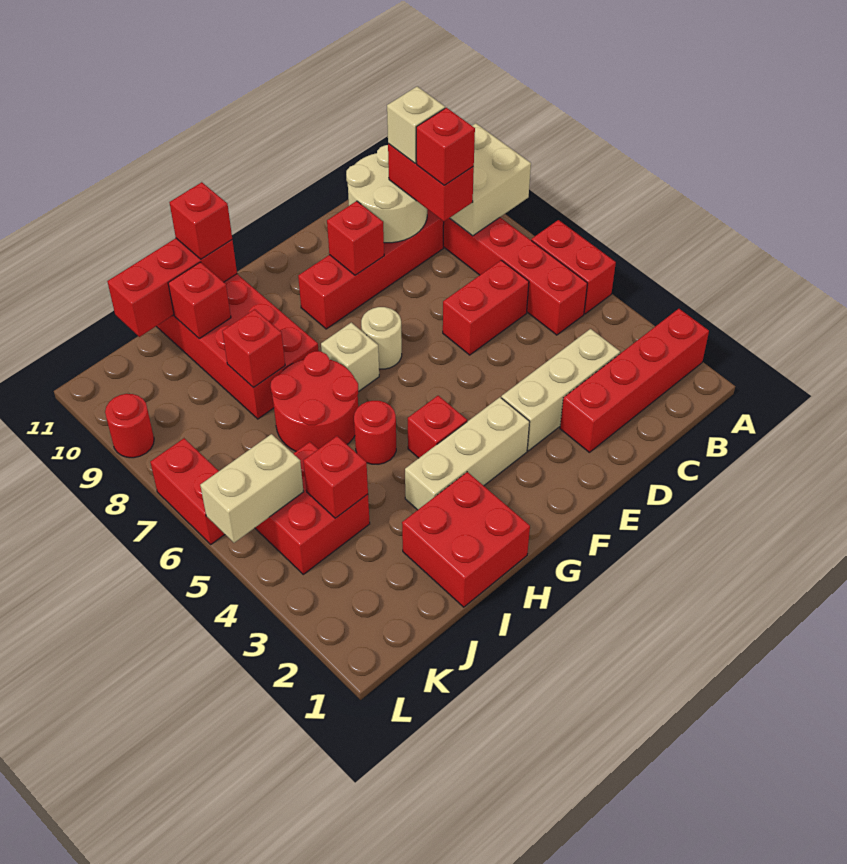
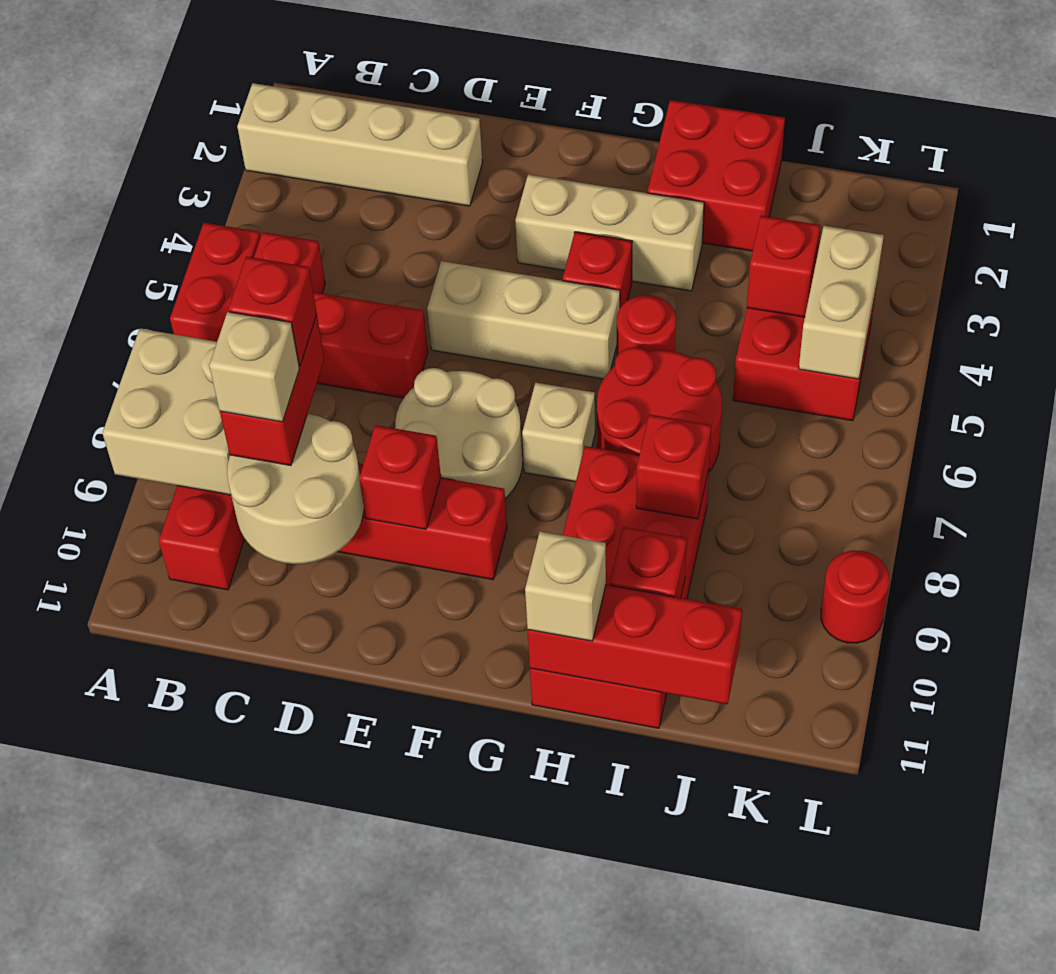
red brick A2:D2 level 1 -> tan brick A2:D2 level 1
tan brick C3:E3 level 1 -> tan brick E5:G5 level 1
tan round brick F7 level 1 -> tan round brick E7:F8 level 1
red brick H11 level 3 -> tan brick H11 level 3
tan brick K5:L5 level 2 -> tan brick K4:K5 level 2
red brick L6:L7 level 1 -> none

